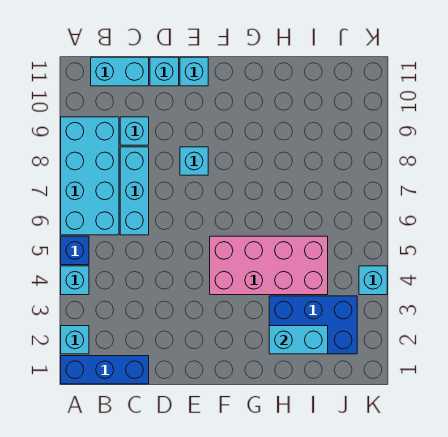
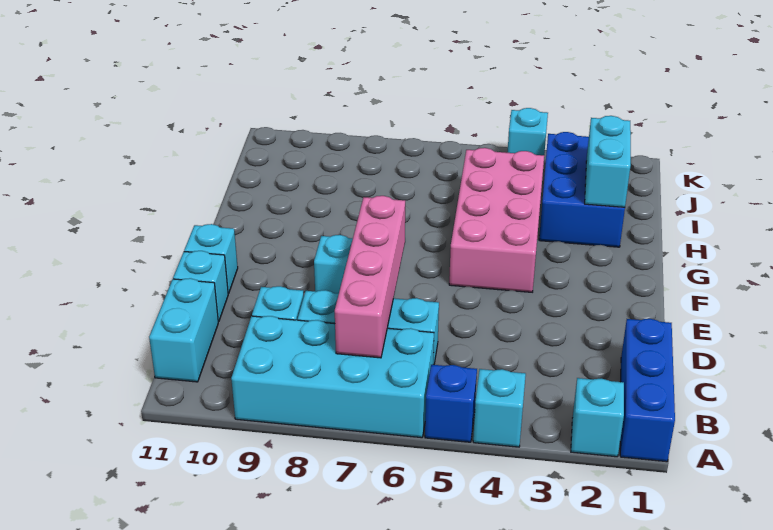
none -> pink brick B7:E7 level 2

